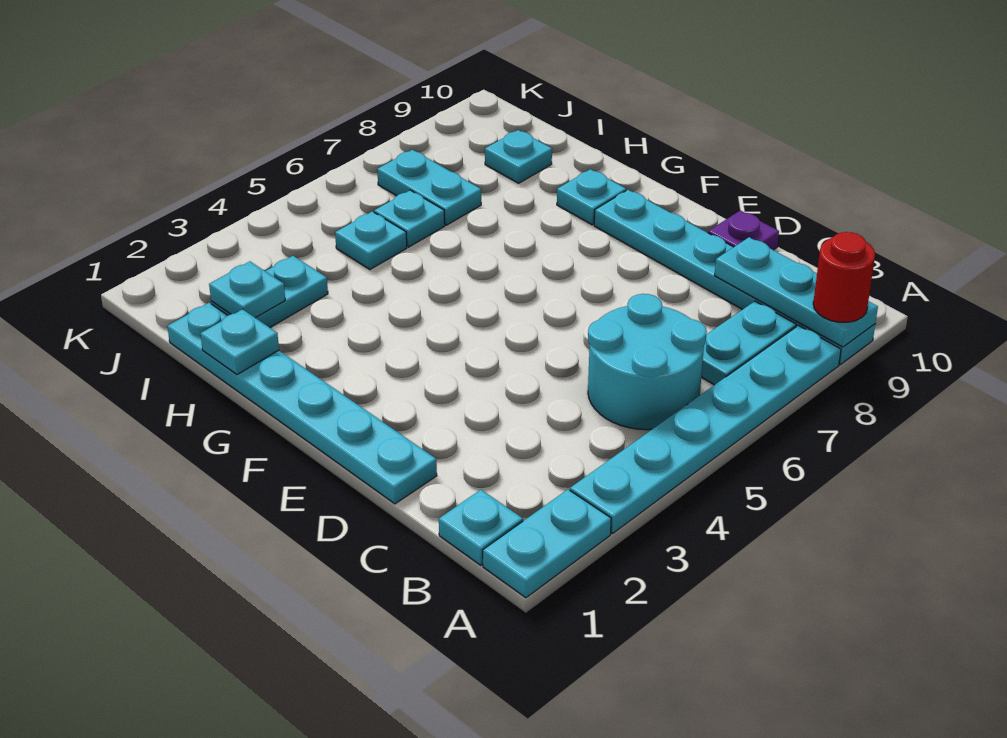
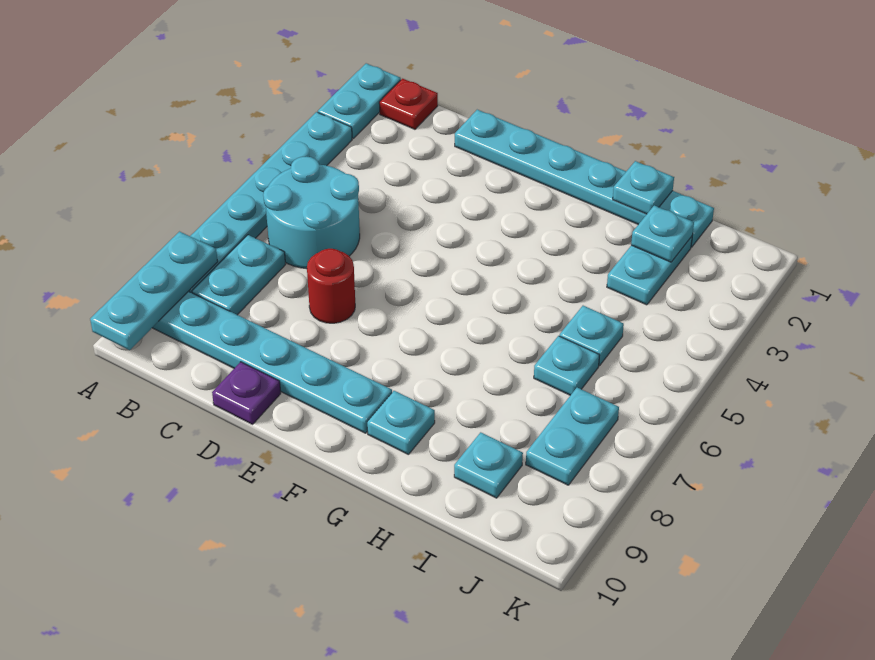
cyan plate A9:C9 level 2 -> cyan plate A8:A10 level 2
red round brick A9 level 3 -> red round brick D7 level 1
cyan plate B1 level 1 -> red plate B1 level 1
cyan plate I7:J7 level 1 -> cyan plate J7:J8 level 1

